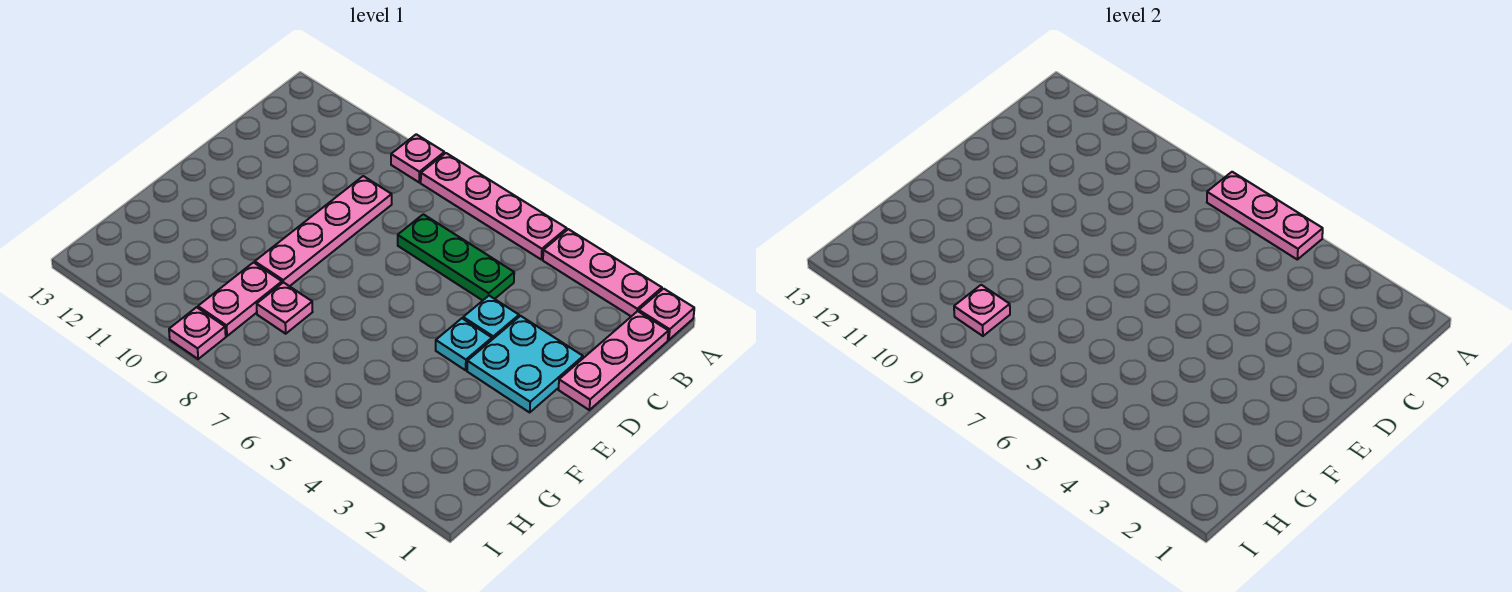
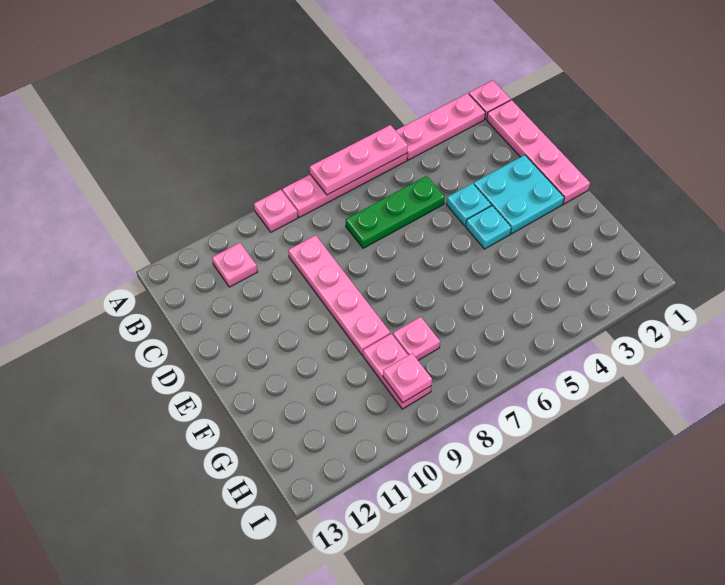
pink plate B1:D1 level 1 -> pink plate B1:E1 level 1
pink plate I9 level 1 -> pink plate B11 level 1

